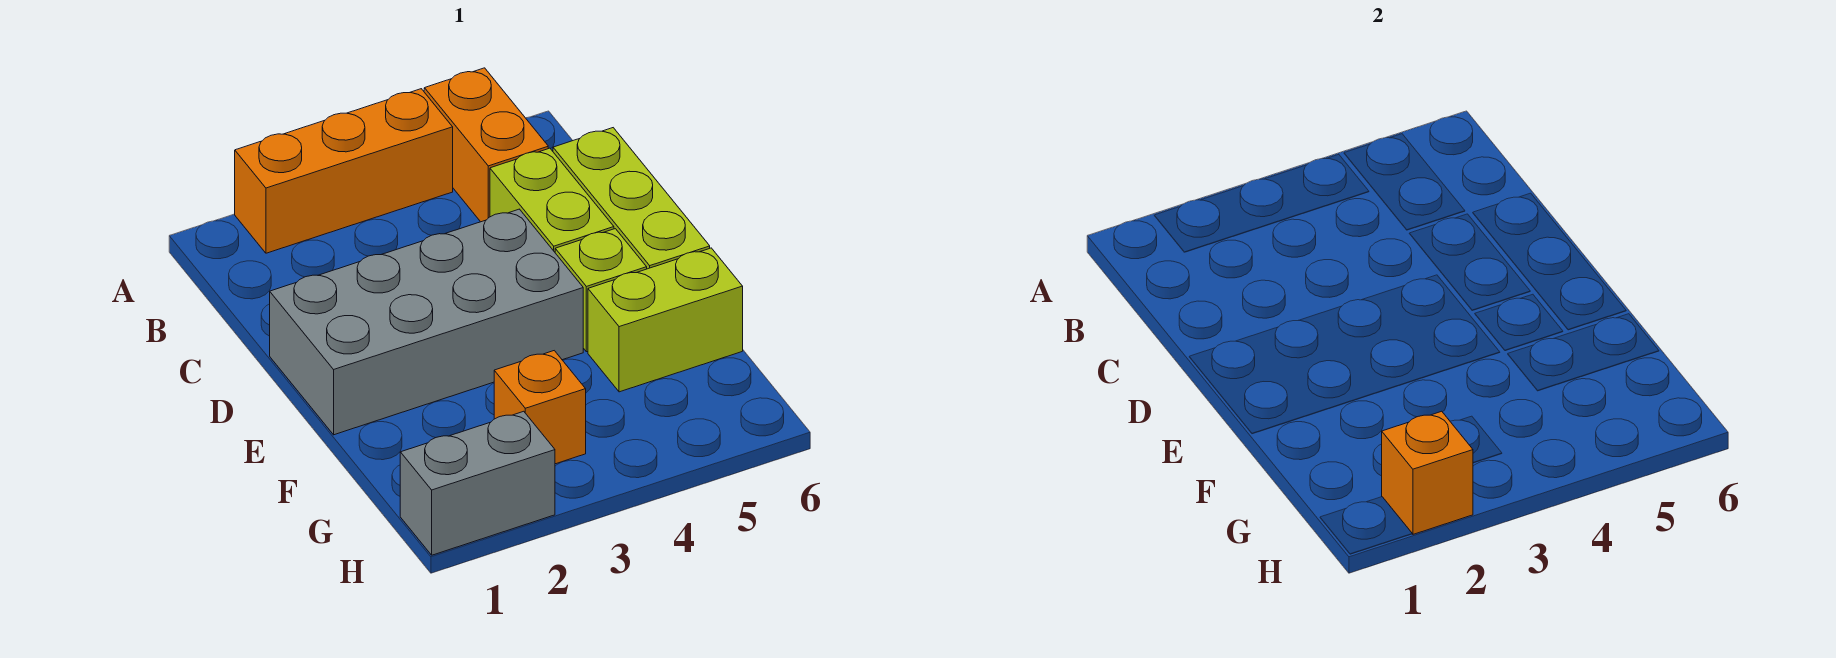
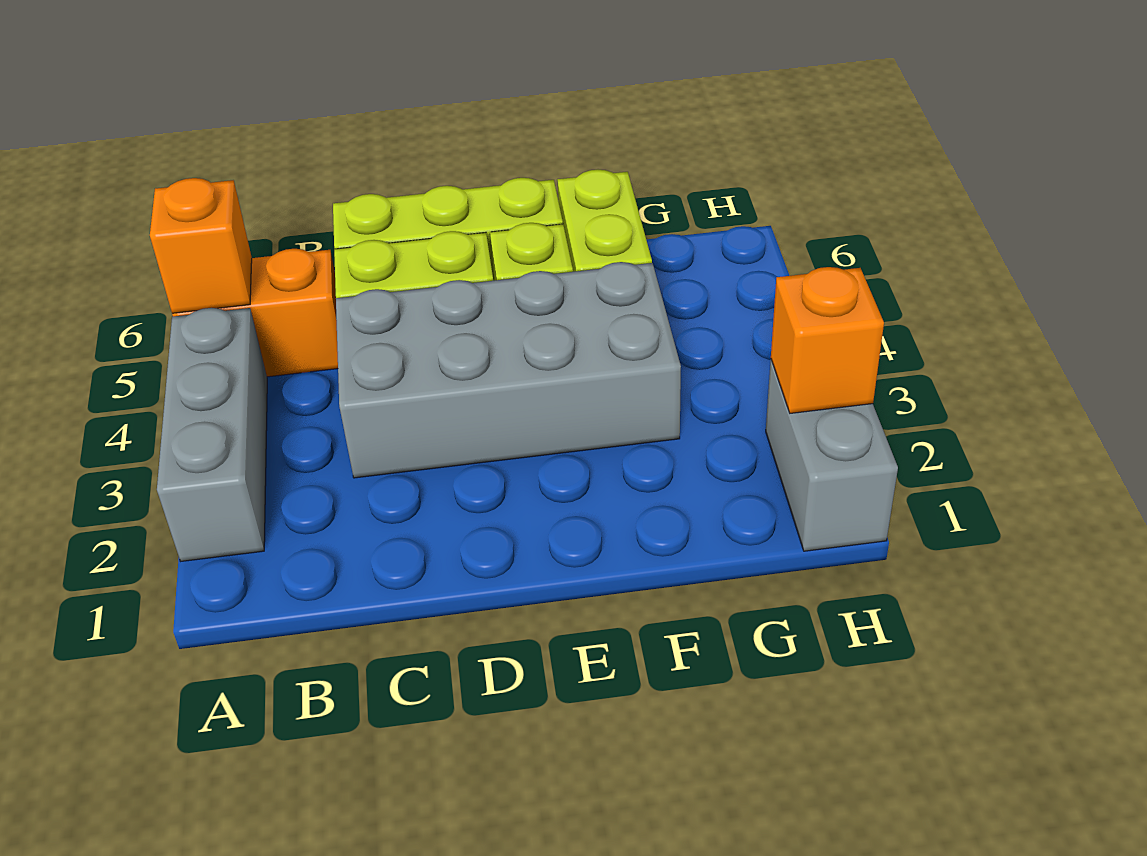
orange brick A2:A4 level 1 -> grey brick A2:A4 level 1
grey brick D1:E4 level 1 -> grey brick C3:F4 level 1
orange brick G3 level 1 -> orange brick A5 level 2

